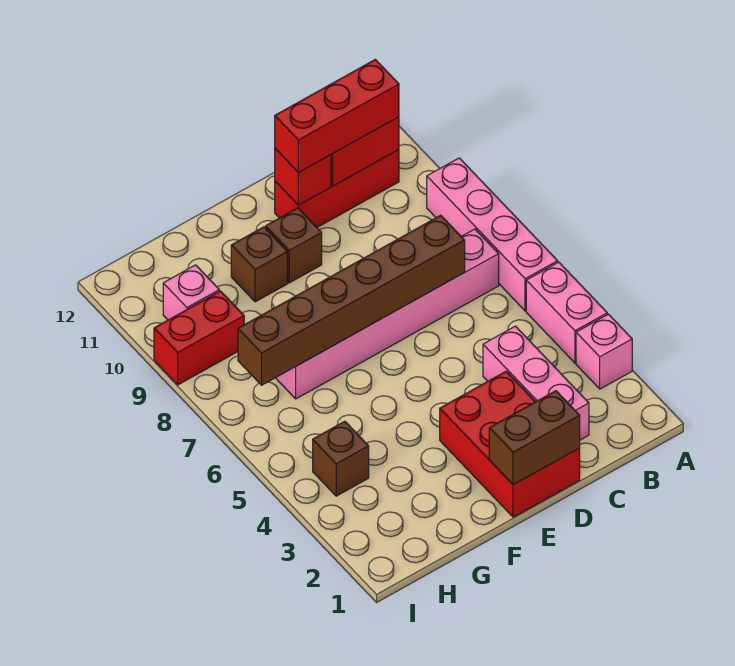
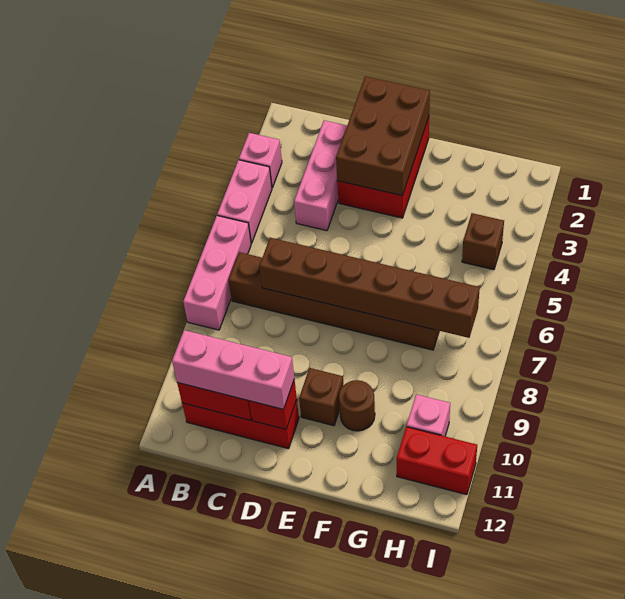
pink brick A6:A9 level 1 -> pink brick A6:A8 level 1
pink brick B7:G7 level 1 -> brown brick B7:G7 level 1
red brick B11:D11 level 3 -> pink brick B11:D11 level 3
brown brick D1:E1 level 2 -> brown brick D1:E3 level 2
brown brick F10 level 1 -> brown round brick F10 level 1
red brick H9:I9 level 1 -> red brick H11:I11 level 1

